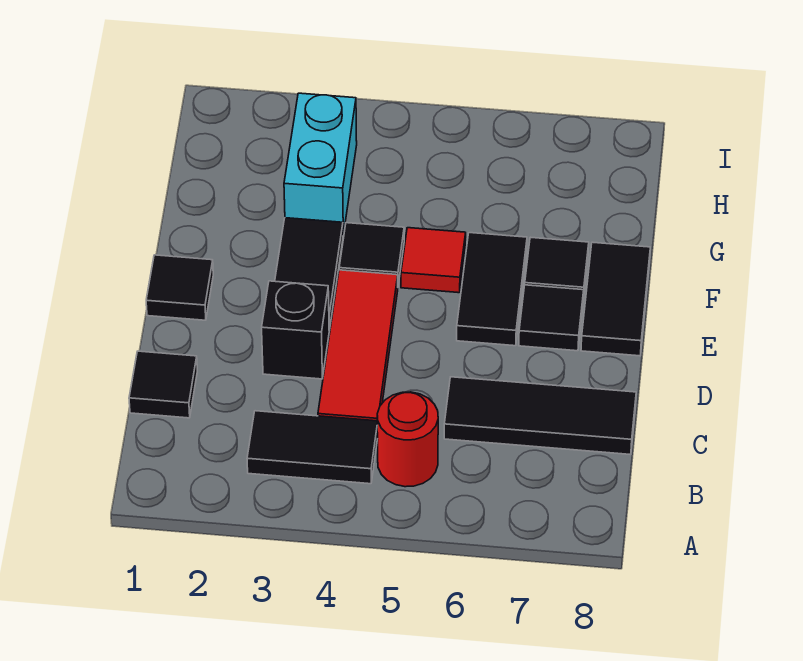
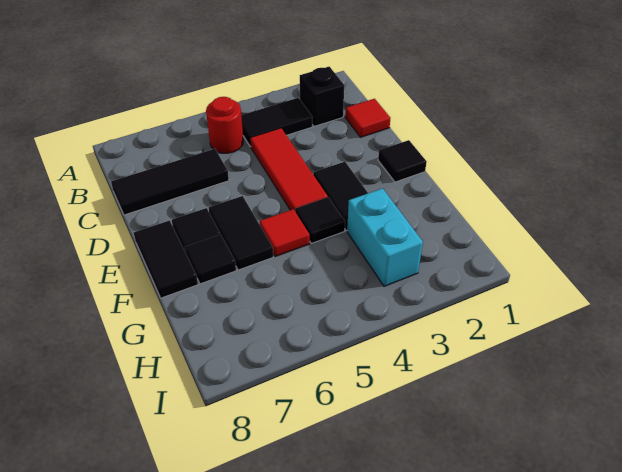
black tile C1 level 1 -> red tile C1 level 1
black brick D3 level 1 -> black brick B2 level 1

